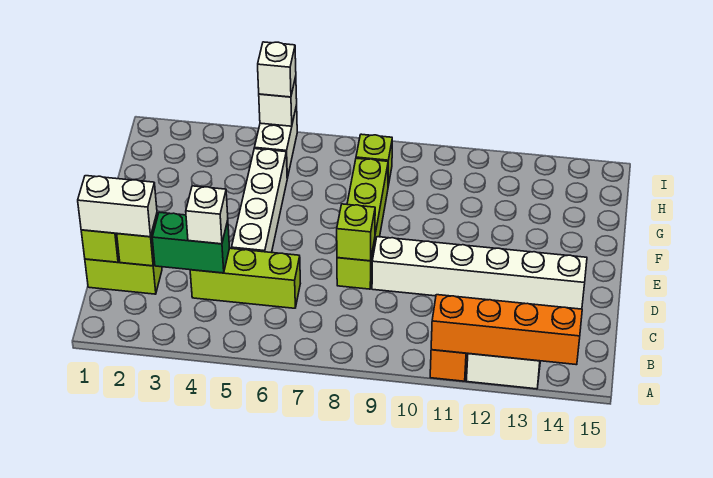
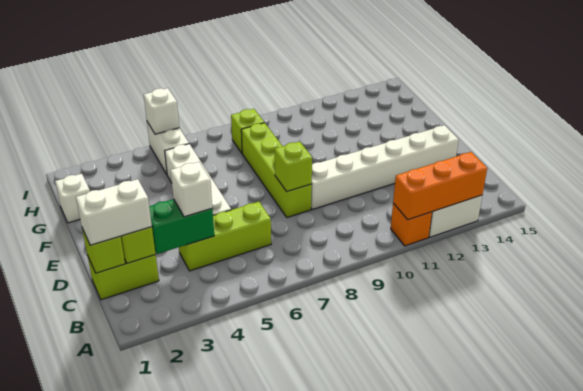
orange brick A11:A14 level 2 -> orange brick A11:A13 level 2
white brick I5 level 3 -> white brick G1 level 1

